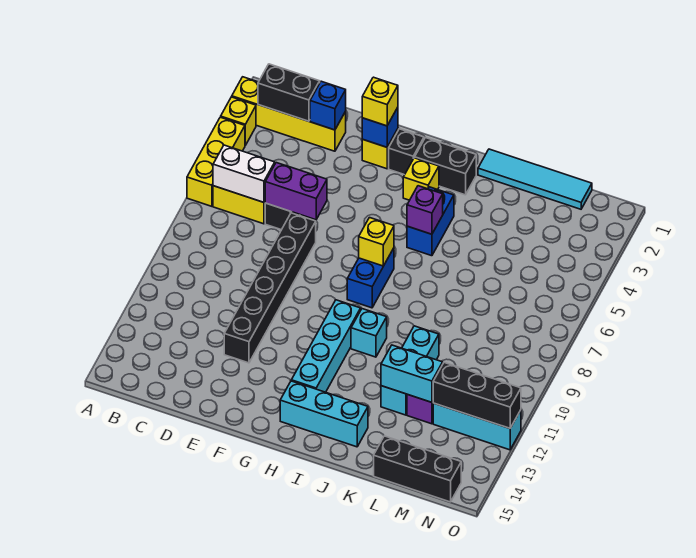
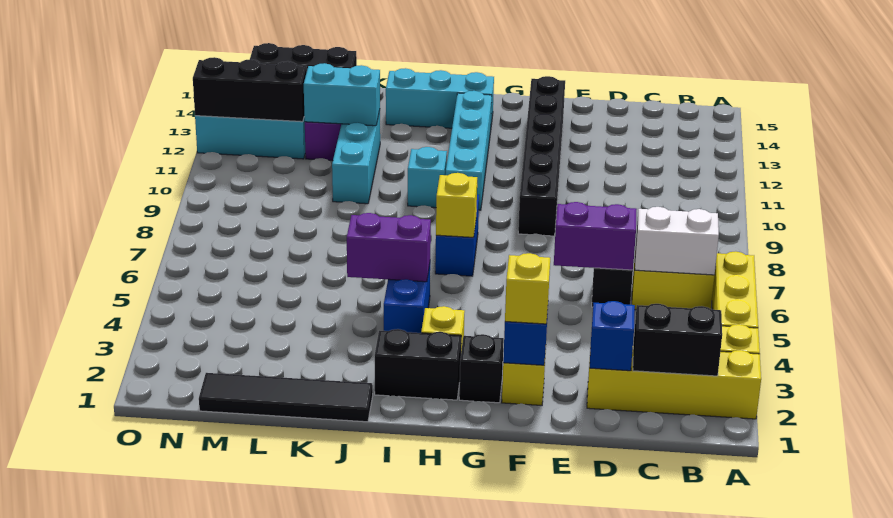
black brick E7:E12 level 1 -> black brick F9:F14 level 1
purple brick I5 level 2 -> purple brick I5:J5 level 2
cyan tile J1:M1 level 1 -> black tile J1:M1 level 1

